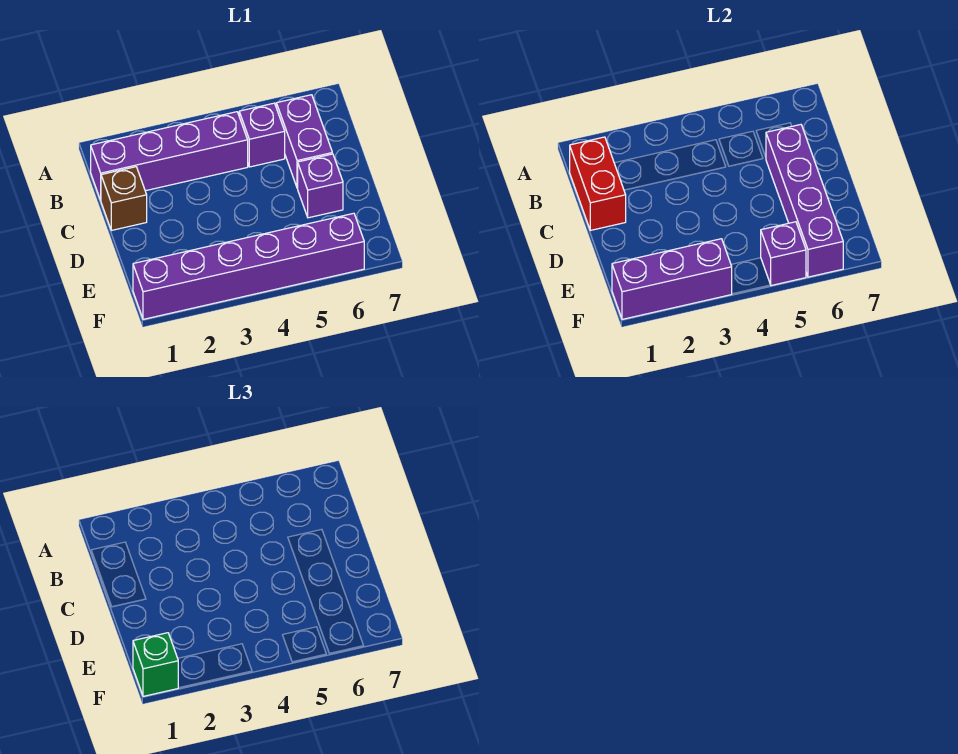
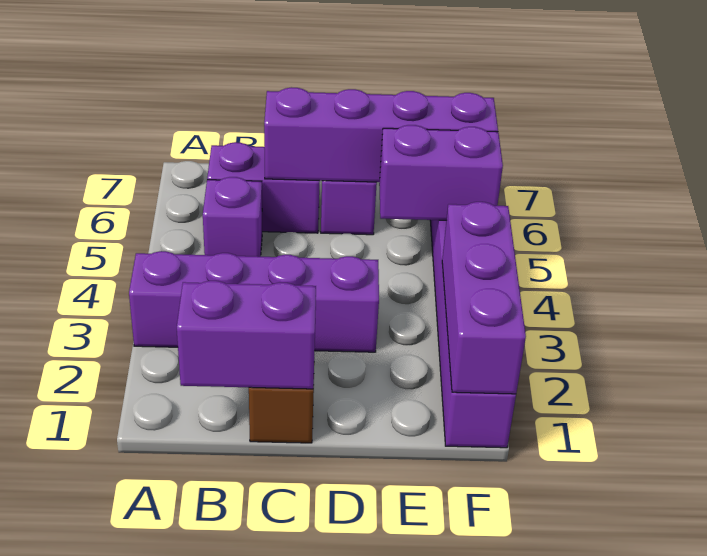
purple brick B1:B4 level 1 -> purple brick A3:D3 level 1
red brick B1:C1 level 2 -> purple brick B1:C1 level 2
green brick F1 level 3 -> none
purple brick F5 level 2 -> purple brick E5:F5 level 2

